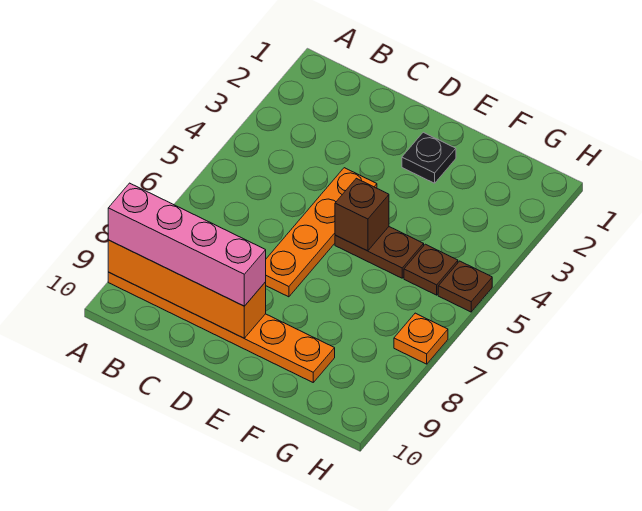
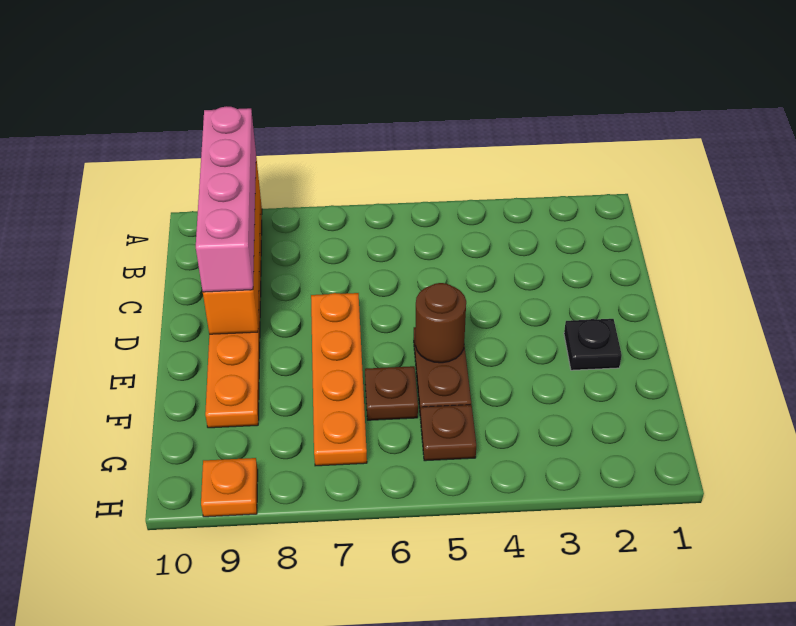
orange plate D4:D7 level 1 -> orange plate D7:G7 level 1
brown brick E5 level 2 -> brown round brick E5 level 2
brown plate H5 level 1 -> brown plate F6 level 1
orange plate H7 level 1 -> orange plate H9 level 1

